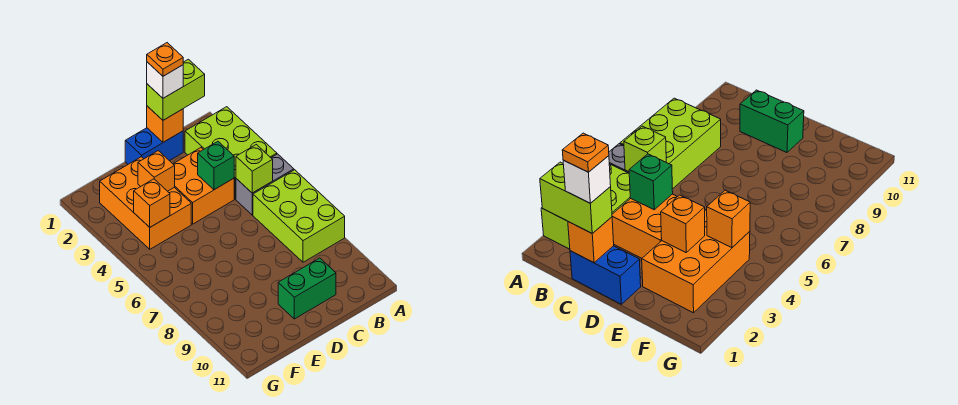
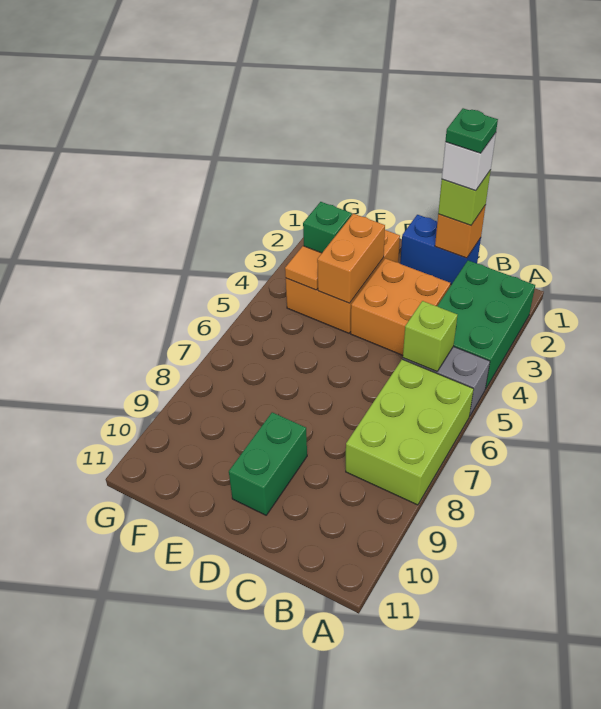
lime brick A2:B4 level 1 -> green brick A2:B4 level 1
lime brick B1:C1 level 3 -> lime brick C1 level 3
orange plate C1 level 5 -> green plate C1 level 5
green brick C4 level 2 -> green brick F3 level 2
green brick C10:D10 level 1 -> green brick D9:D10 level 1
orange brick E3 level 2 -> orange brick E3:E4 level 2
orange brick F4 level 2 -> orange tile F4 level 2

